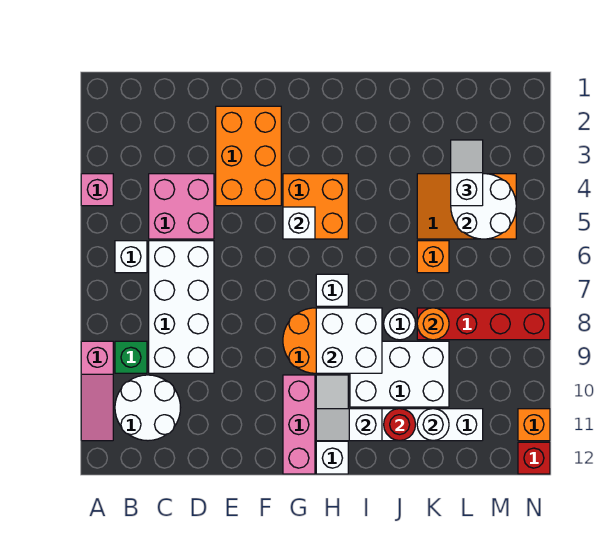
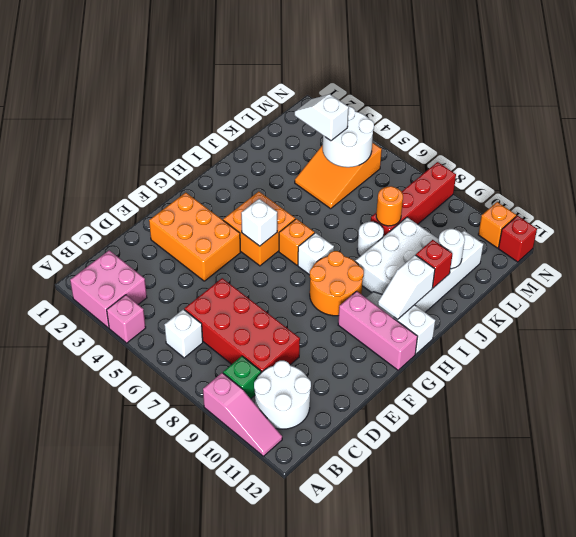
pink brick C4:D5 level 1 -> pink brick A2:B3 level 1
white brick C6:D9 level 1 -> red brick C6:D9 level 1
white brick H8:I9 level 2 -> none
red round brick J11 level 2 -> red brick J11 level 2
orange brick K6 level 1 -> orange brick H6 level 1

